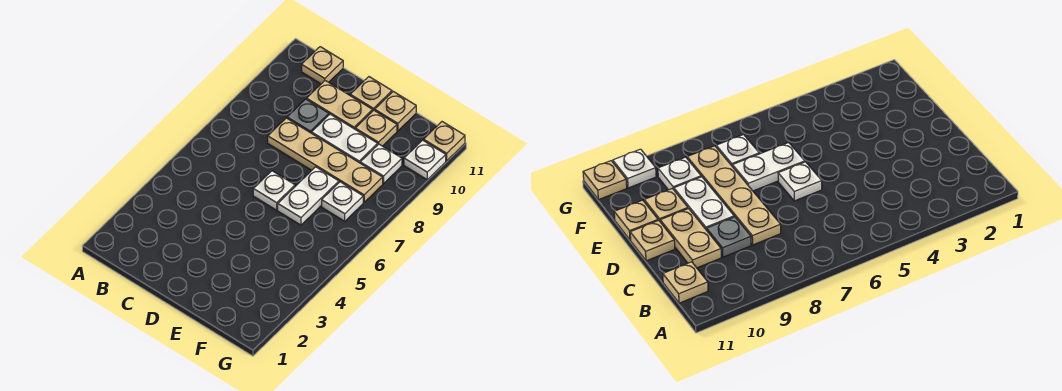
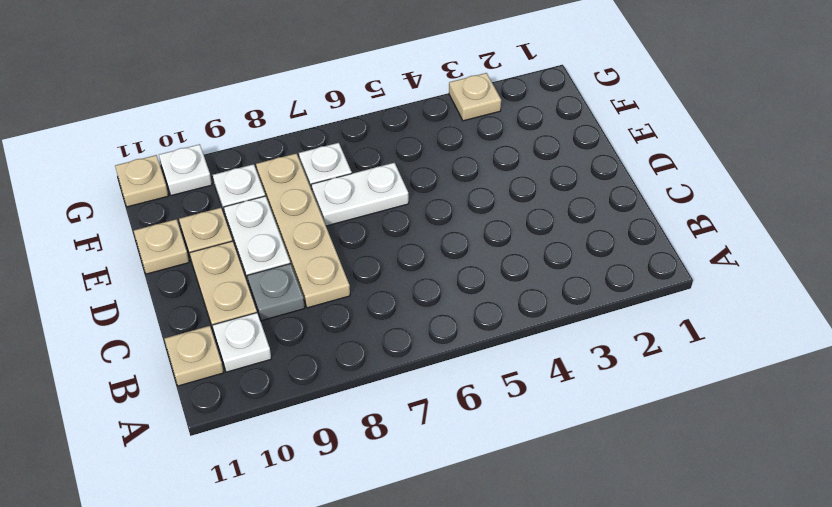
white plate D6 level 1 -> white plate B10 level 1
tan plate D11 level 1 -> tan plate G3 level 1

